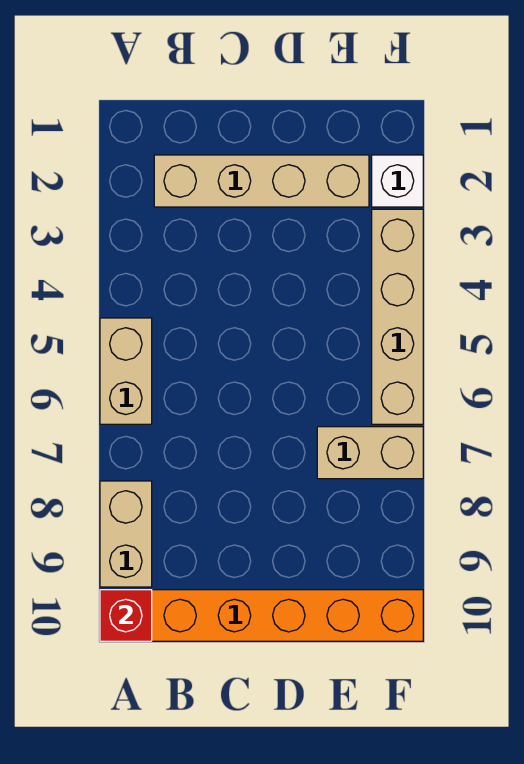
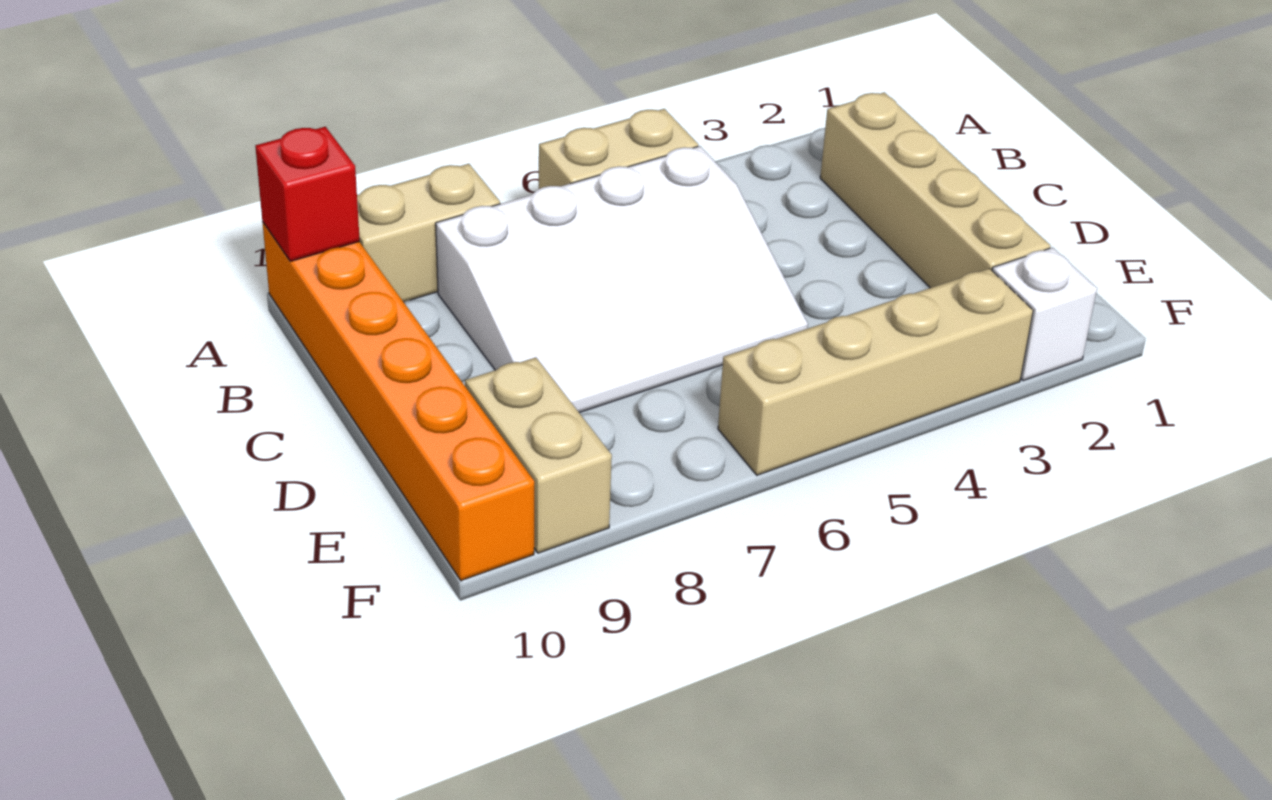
none -> white slope B5:D8 level 1 top B
tan brick E7:F7 level 1 -> tan brick E9:F9 level 1

